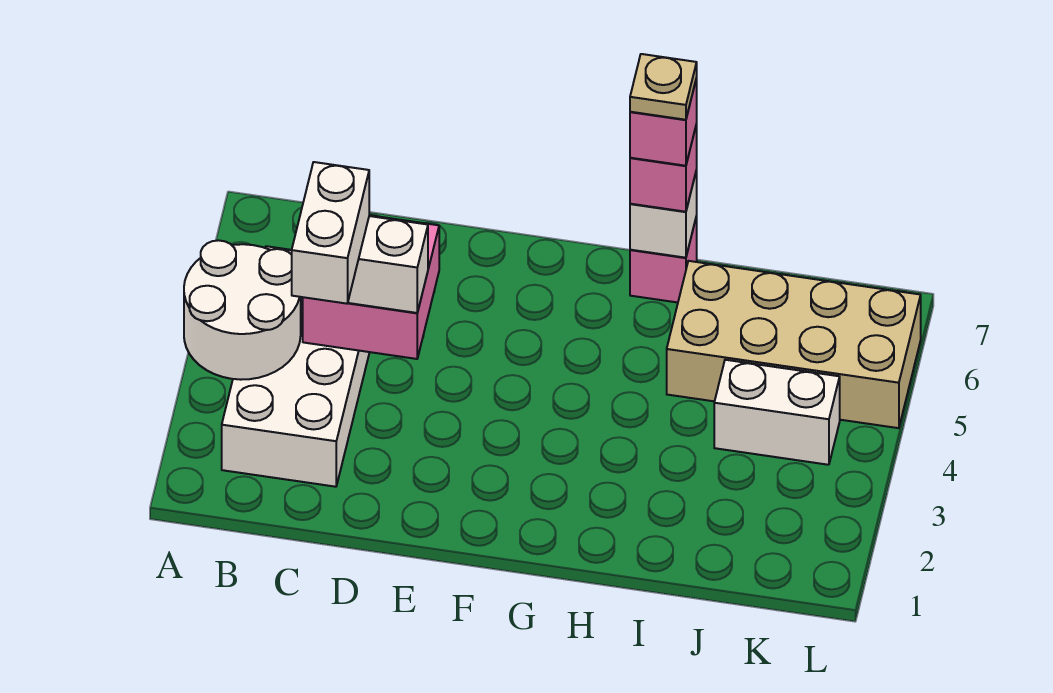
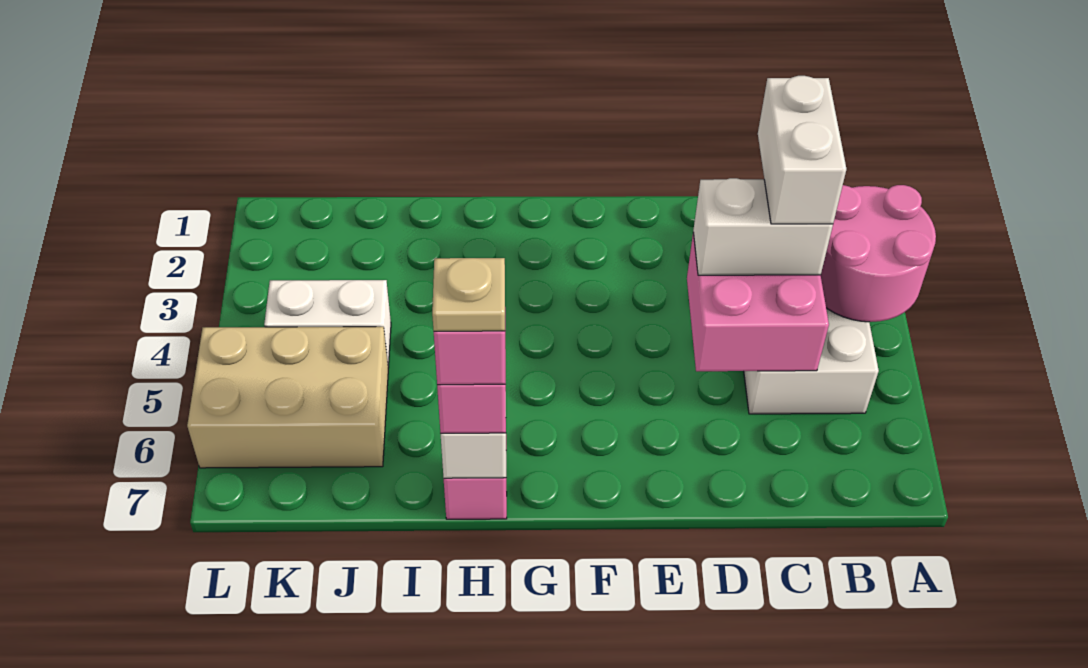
white round brick A3:B4 level 2 -> pink round brick A3:B4 level 2
tan brick I5:L6 level 1 -> tan brick J5:L6 level 1

